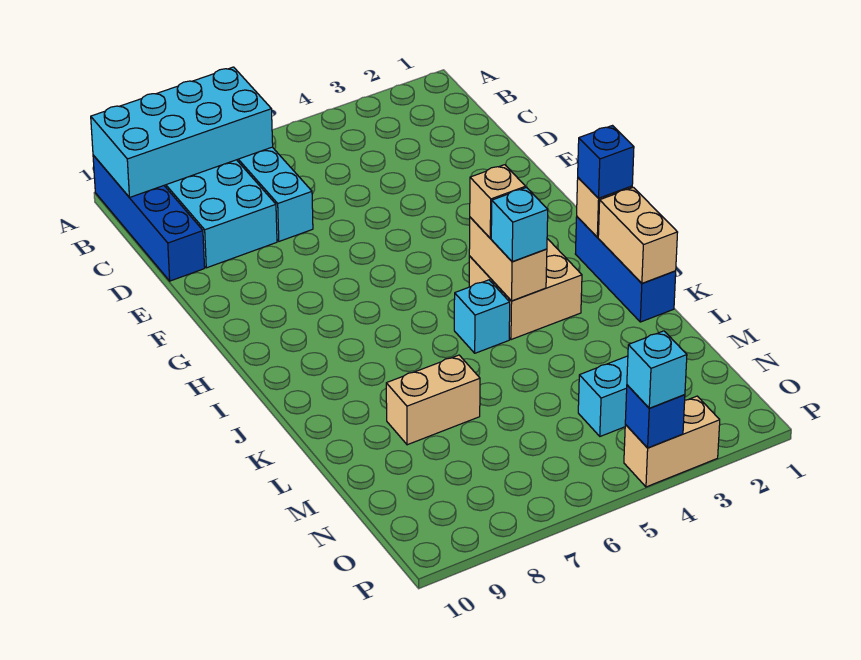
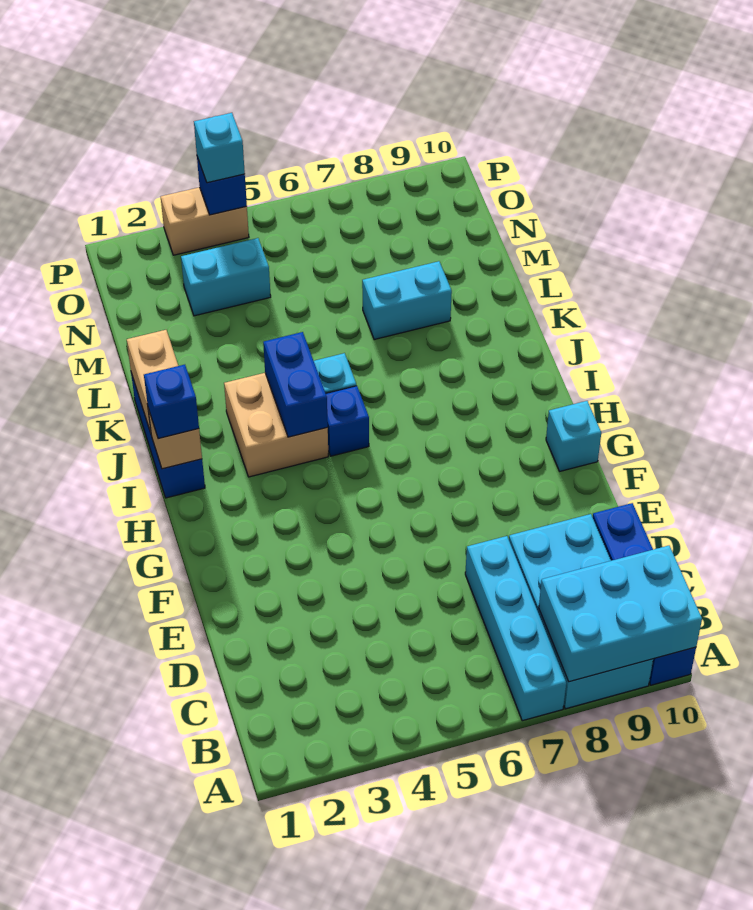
cyan brick A7:B10 level 2 -> cyan brick A8:B10 level 2
tan brick I4:J4 level 2 -> blue brick I4:J4 level 2
tan brick I4 level 3 -> none
none -> blue brick I5 level 1
cyan brick J4 level 3 -> cyan brick G10 level 1
tan brick L7:L8 level 1 -> cyan brick L7:L8 level 1

